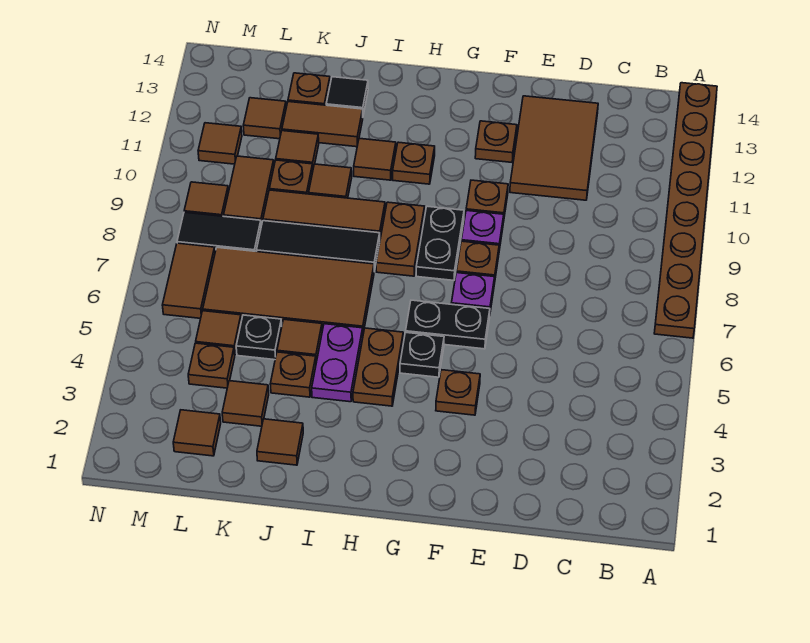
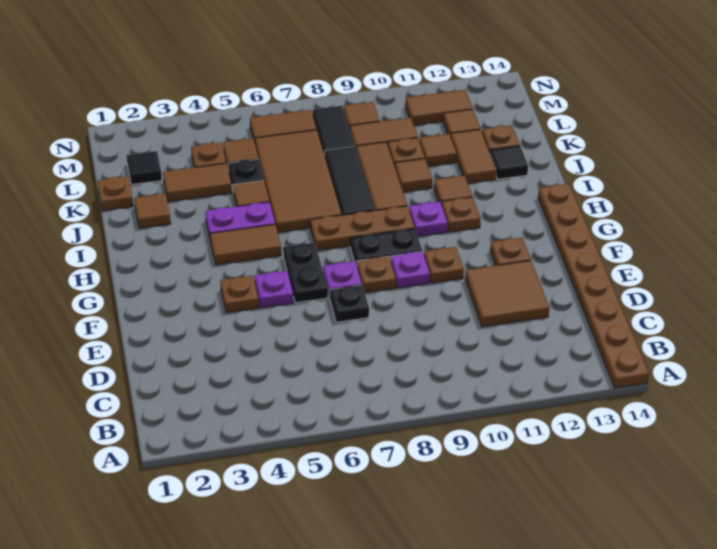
brown plate A7:A14 level 1 -> brown plate A14:H14 level 1
brown tile D11:E13 level 1 -> brown tile D11:E12 level 1
none -> purple plate F5 level 1
black plate G5 level 1 -> black plate E7 level 1
brown plate H4:H5 level 1 -> brown tile H4:H5 level 1
brown plate H8:H9 level 1 -> brown plate H7:H9 level 1
none -> purple plate H10 level 1
brown plate J4 level 1 -> brown plate K1 level 1
brown tile K3 level 1 -> brown tile K3:K4 level 1
brown tile L2 level 1 -> black tile L2 level 1
brown tile M11 level 1 -> brown tile M11:M12 level 1

